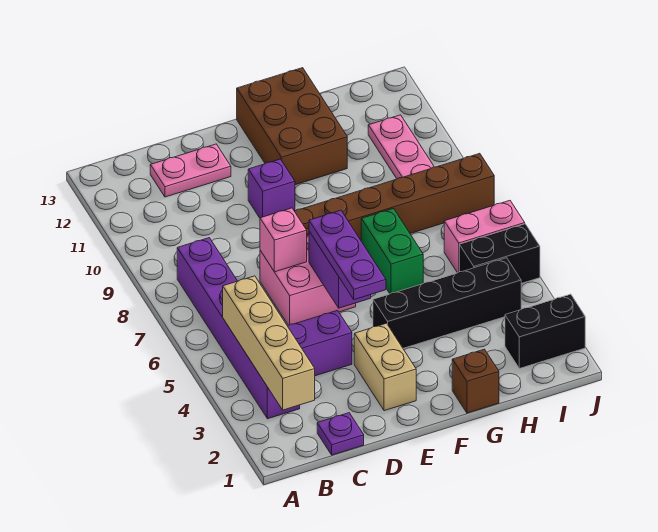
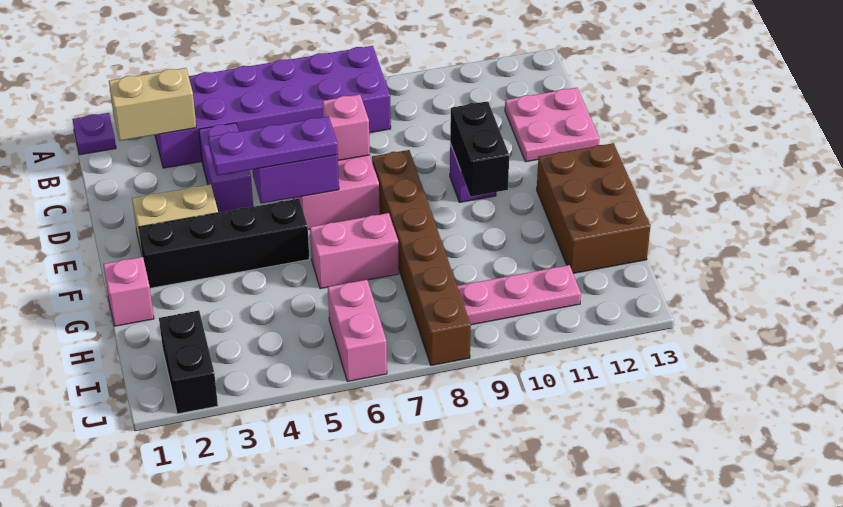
tan brick B2:B5 level 2 -> tan brick B2:B3 level 2
purple brick B3:B8 level 1 -> purple brick A3:B8 level 1
purple plate C1 level 1 -> purple plate A1 level 1
pink plate C12:D12 level 1 -> pink plate C12:D13 level 1
black brick F4:I4 level 1 -> black brick F2:F5 level 1
brown brick F11:G13 level 1 -> brown brick F12:H13 level 1
brown brick G1 level 1 -> pink brick G1 level 1
green brick G6:G7 level 1 -> pink brick G6:G7 level 1
black brick I5:J5 level 1 -> black brick E10:F10 level 2

